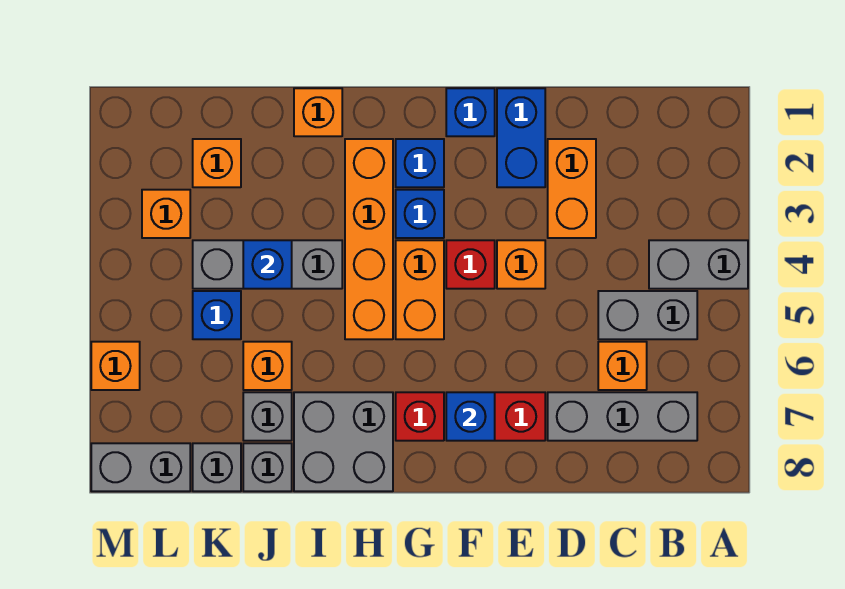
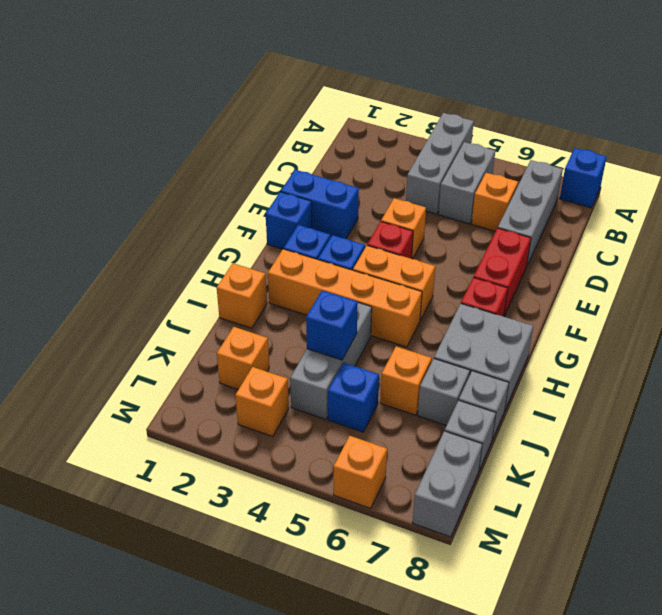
grey brick A4:B4 level 1 -> grey brick A4:C4 level 1
orange brick D2:D3 level 1 -> none
blue brick F7 level 2 -> blue brick A8 level 1

